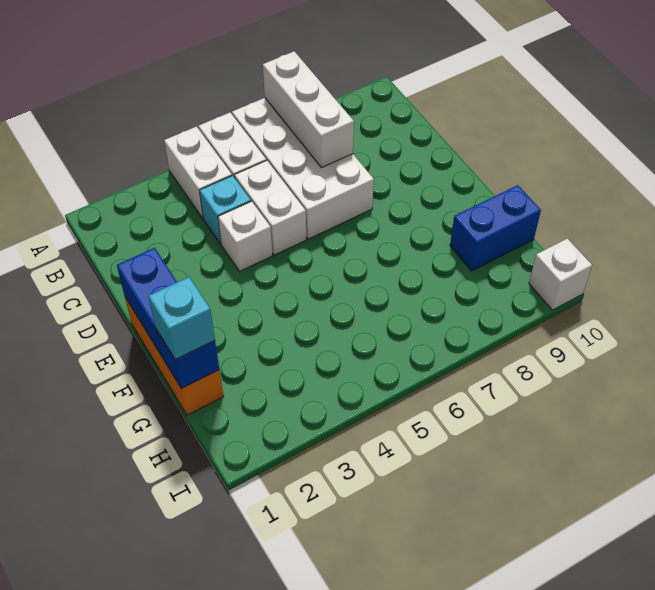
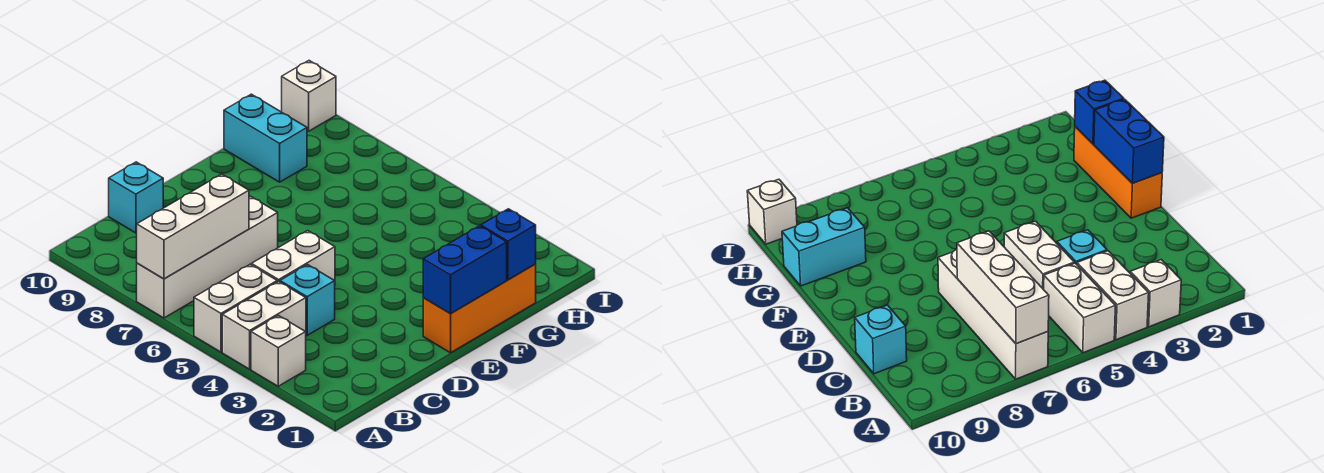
white brick A6:D7 level 1 -> white brick A7:D7 level 1
white brick D4 level 1 -> white brick A3 level 1
cyan brick G1 level 3 -> cyan brick C10 level 1
blue brick G9:G10 level 1 -> cyan brick G9:G10 level 1

